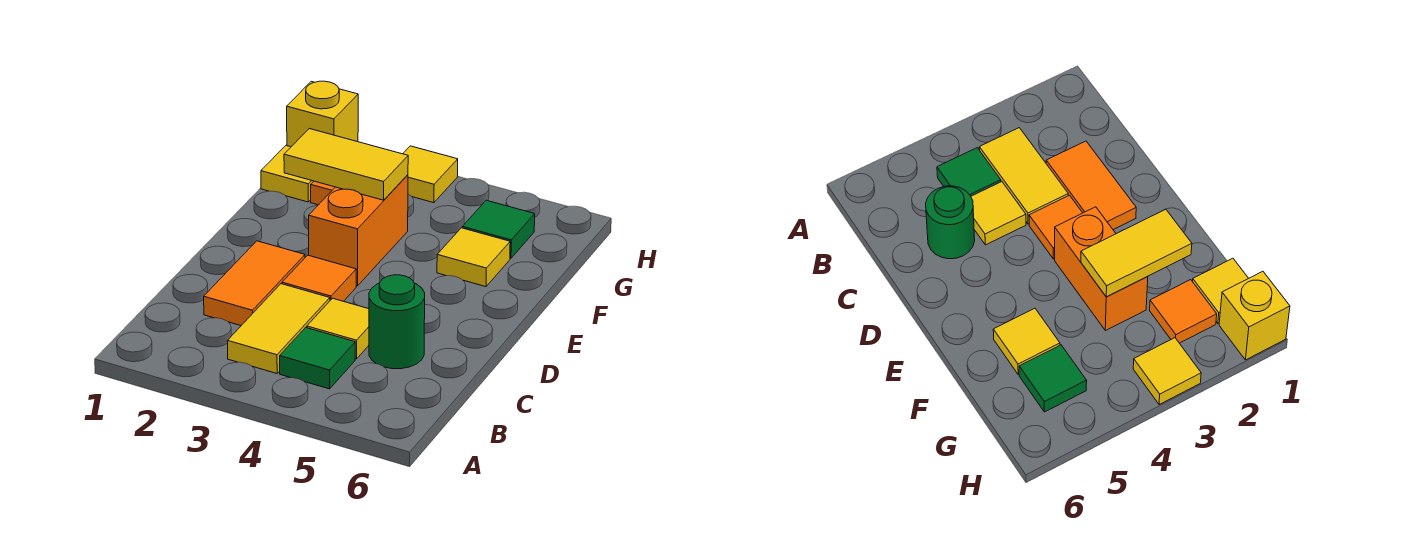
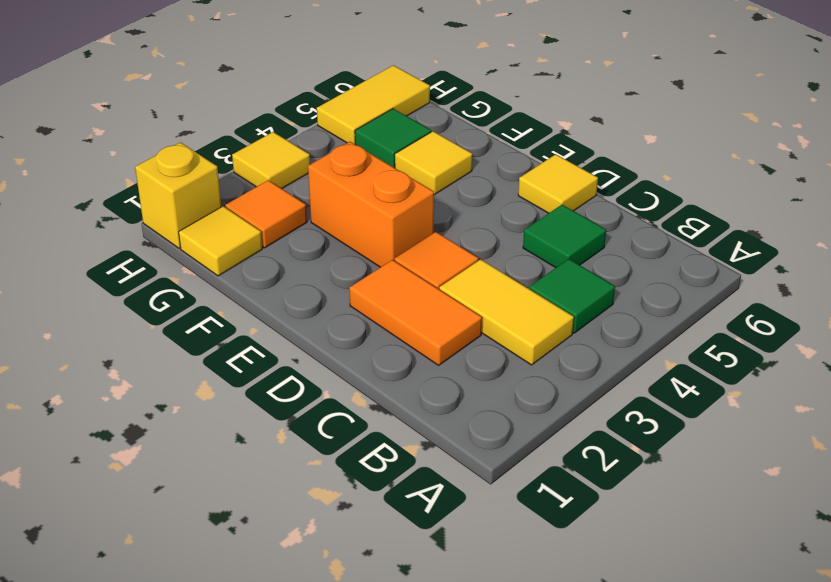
yellow tile C4 level 1 -> yellow tile D6 level 1
green round brick C5 level 1 -> green tile C5 level 1
yellow tile F2:F3 level 2 -> yellow tile H5:H6 level 1

